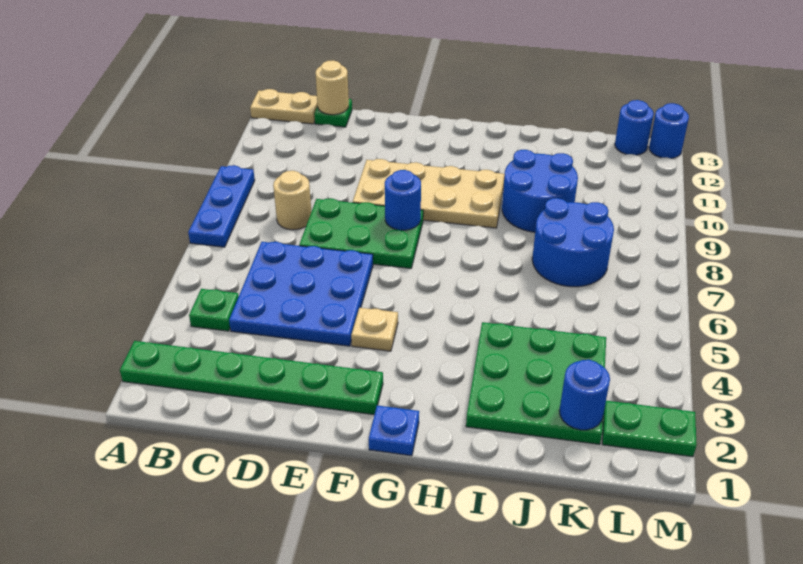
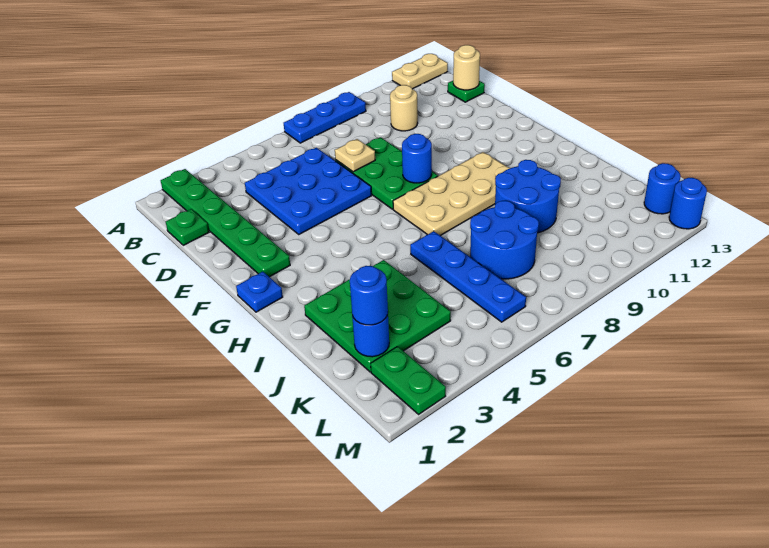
tan plate A13:B13 level 1 -> tan plate A12:A13 level 1
green plate B4 level 1 -> green plate C1 level 1
tan round brick C8 level 1 -> tan round brick C10 level 1
tan plate E9:H10 level 1 -> tan plate G7:H10 level 1
tan plate F4 level 1 -> tan plate D7 level 2
none -> blue plate I6:L6 level 1
none -> blue round brick K2 level 3

